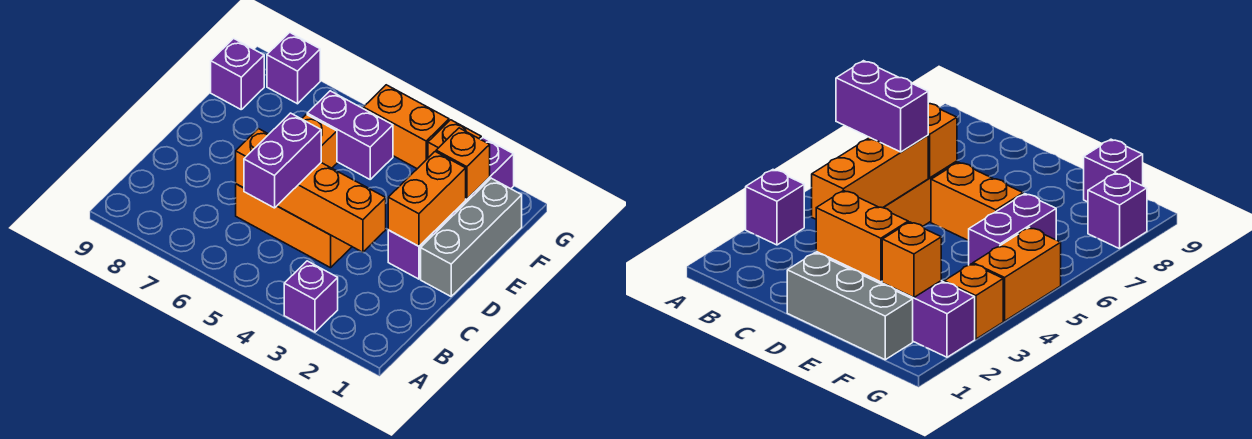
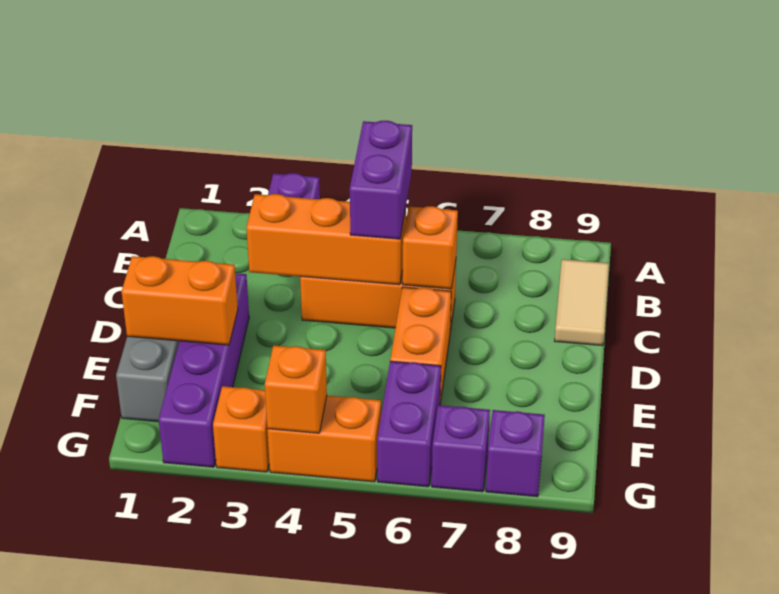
none -> tan tile B9:C9 level 1
orange brick D2:E2 level 2 -> orange brick E1:E2 level 2
orange brick F2 level 2 -> orange brick G4 level 2
purple brick F5:F6 level 1 -> purple brick F6:G6 level 1
purple brick F9 level 1 -> purple brick G7 level 1

